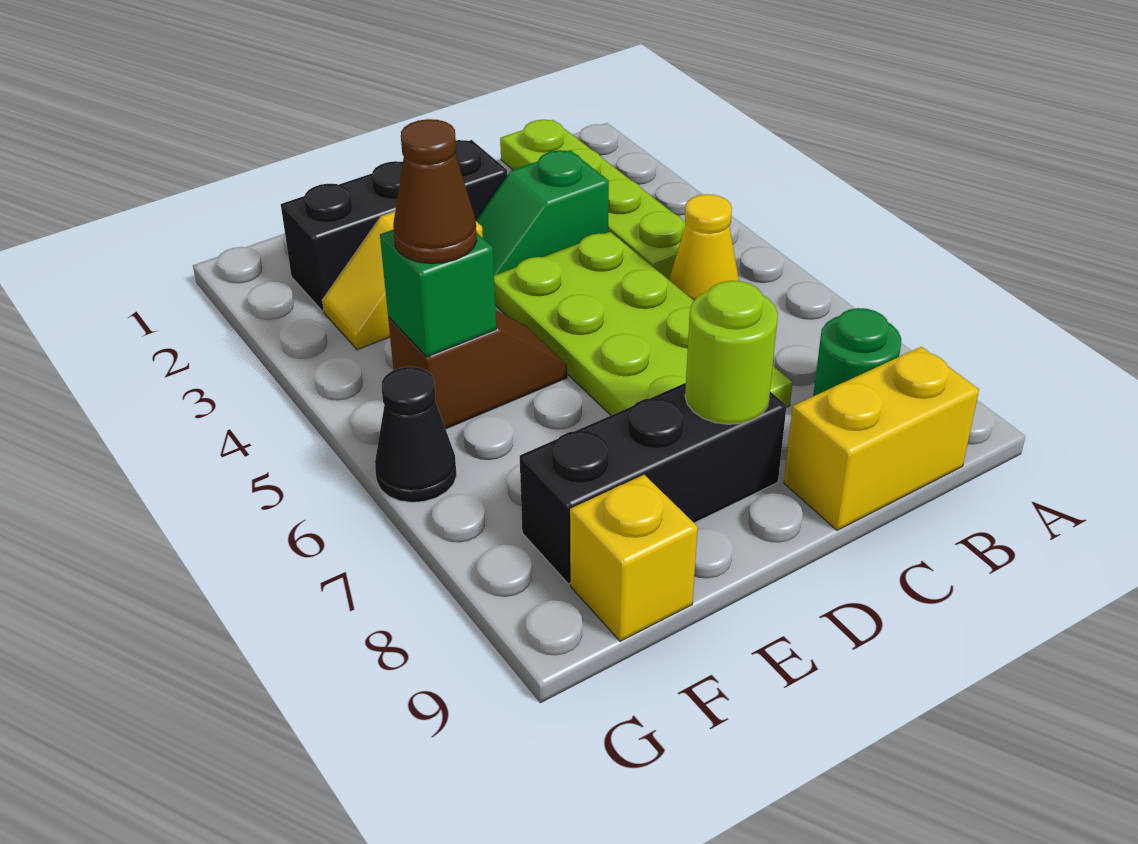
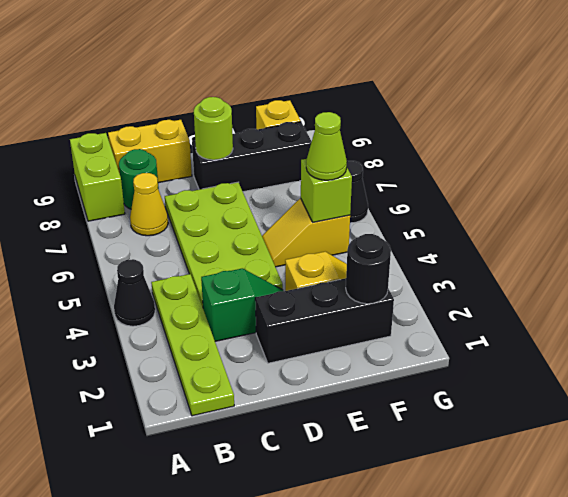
none -> black cone A4 level 1
none -> lime brick A8:A9 level 1
yellow cone B5 level 1 -> yellow cone B7 level 1
brown slope E5:F5 level 1 top F -> yellow slope E5:F5 level 1 top F
none -> black round brick F2 level 2
green brick F5 level 2 -> lime brick F5 level 2
brown cone F5 level 3 -> lime cone F5 level 3

